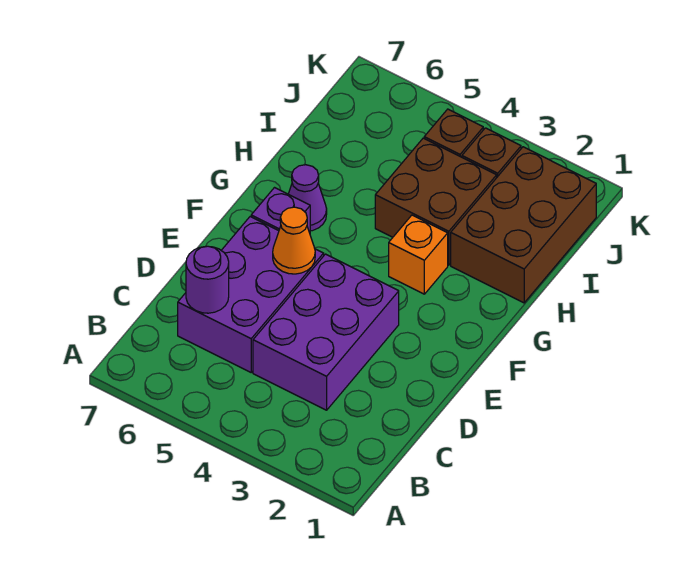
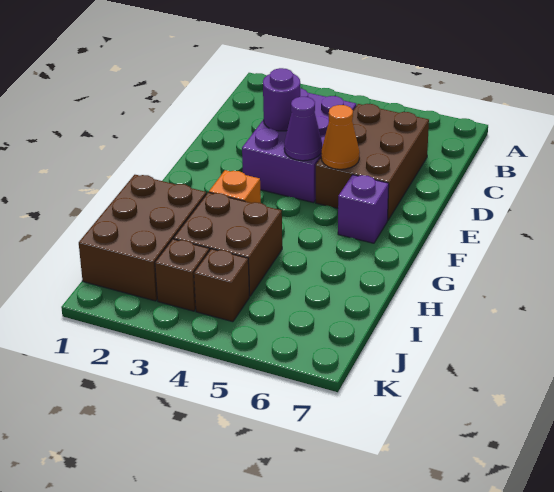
purple brick C5:E6 level 1 -> brown brick C5:E6 level 1
purple round brick C6 level 2 -> purple round brick D3 level 2
purple cone G6 level 1 -> purple cone E4 level 2

